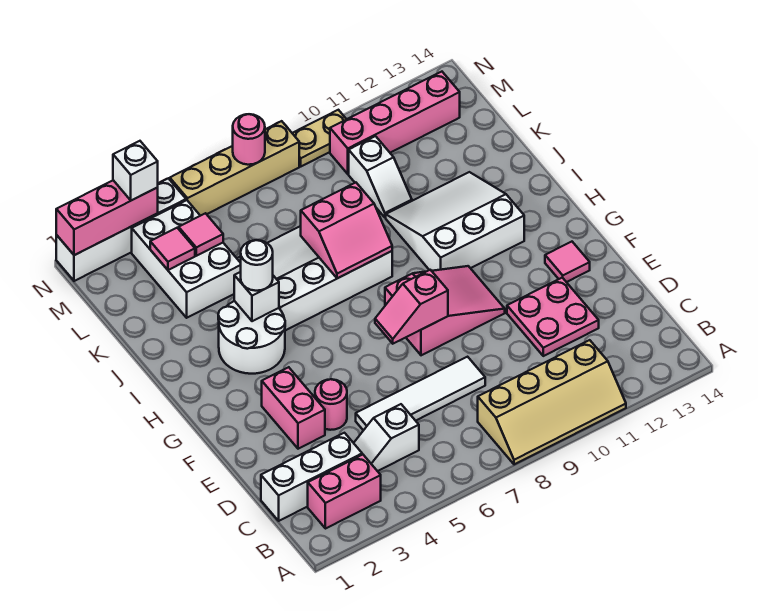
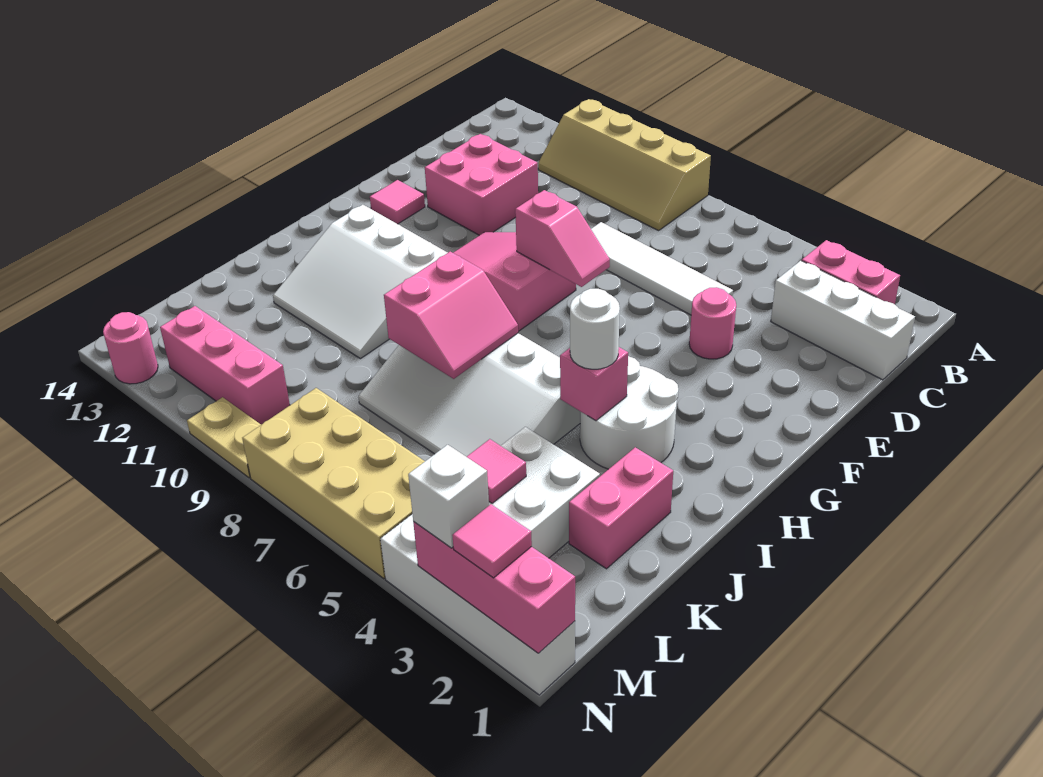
tan slope A8:B11 level 1 top B -> tan slope A8:B11 level 1 top A
white slope C4:C5 level 1 top 5 -> none
pink plate D11:E12 level 1 -> pink brick D11:E12 level 1
pink brick E3:F3 level 1 -> pink brick J2:K2 level 1
white brick I4 level 2 -> pink brick I4 level 2
pink slope I7:J8 level 2 top J -> pink slope I7:J8 level 2 top 8
white slope K10:L10 level 1 top L -> none
pink tile L3 level 2 -> pink tile N2 level 3
pink brick M10:M13 level 1 -> pink brick M10:M12 level 1
tan brick N5:N8 level 1 -> tan brick M5:N8 level 1
pink round brick N7 level 2 -> pink round brick N13 level 1

